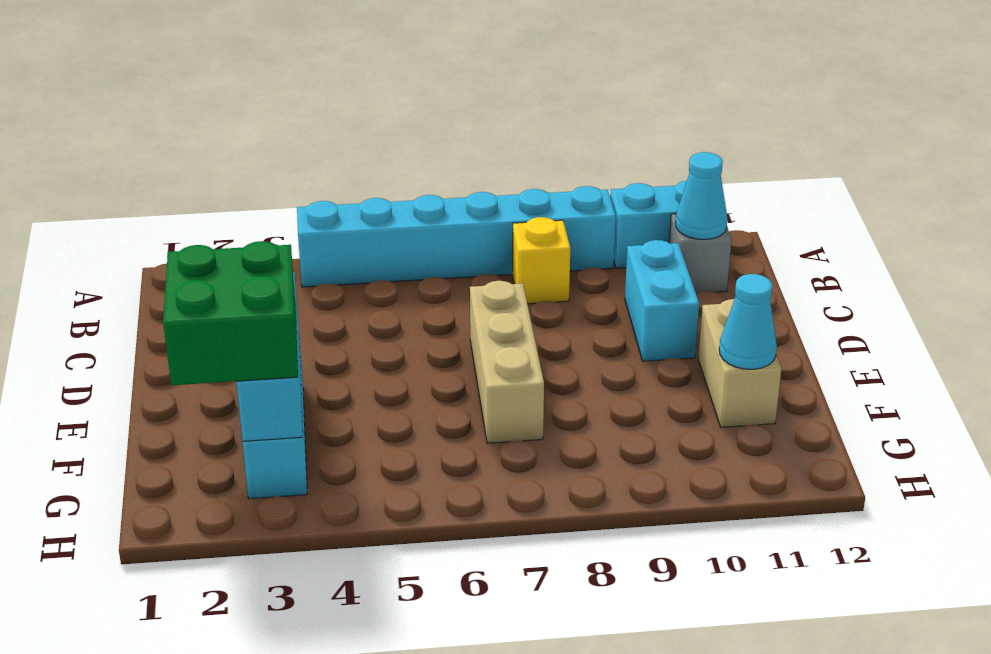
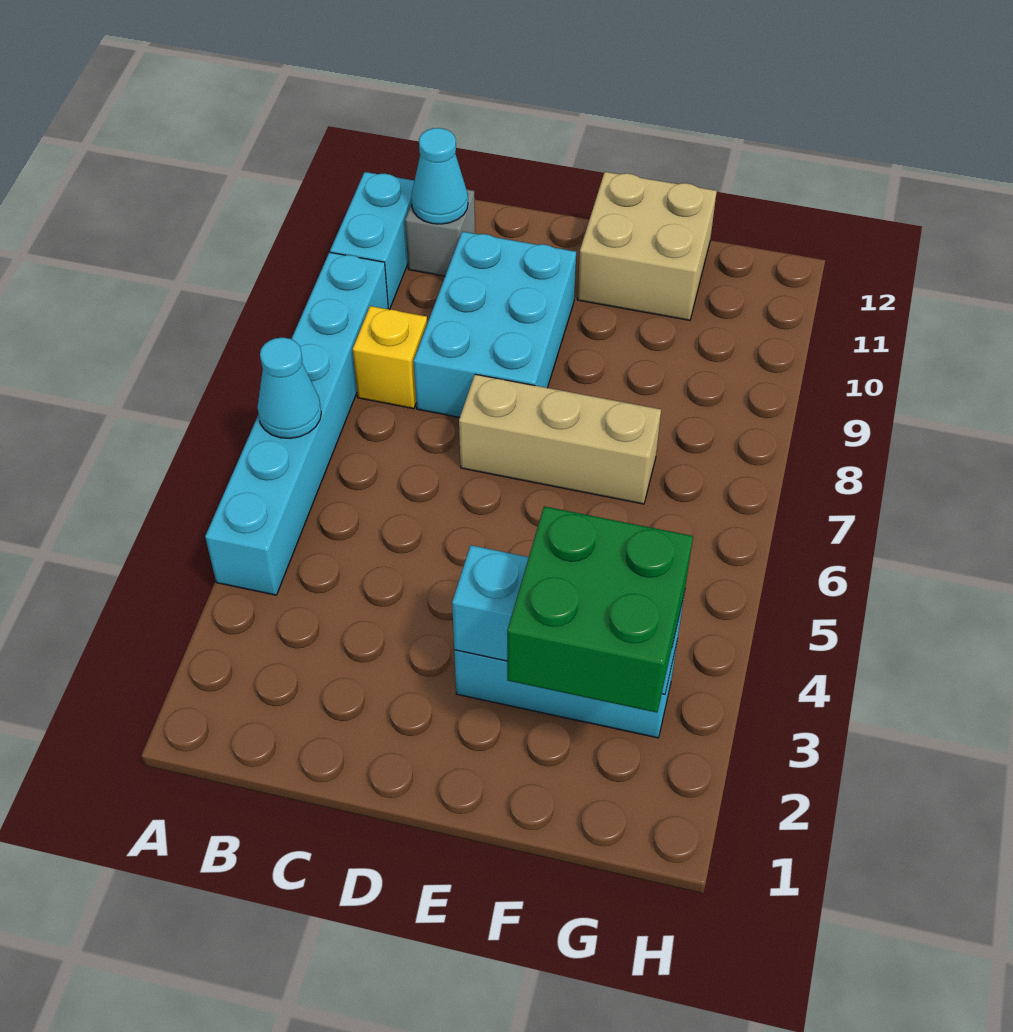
cyan brick C10:D10 level 1 -> cyan brick C8:D10 level 1
tan brick E11:F11 level 1 -> tan brick E11:F12 level 1
cyan cone F11 level 2 -> cyan cone A6 level 2

